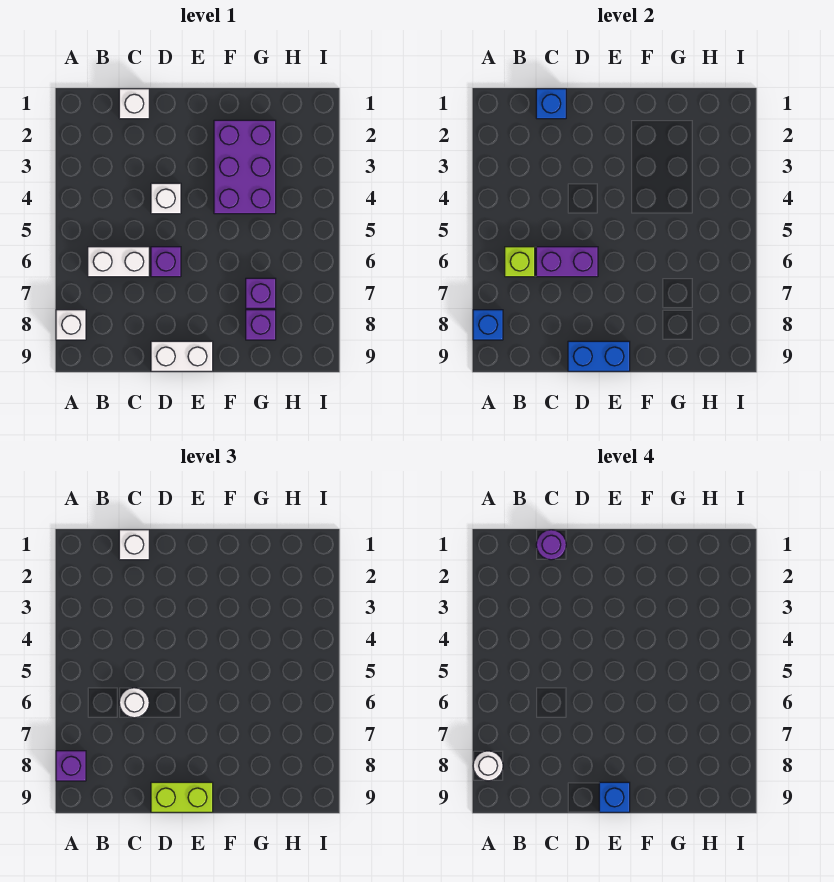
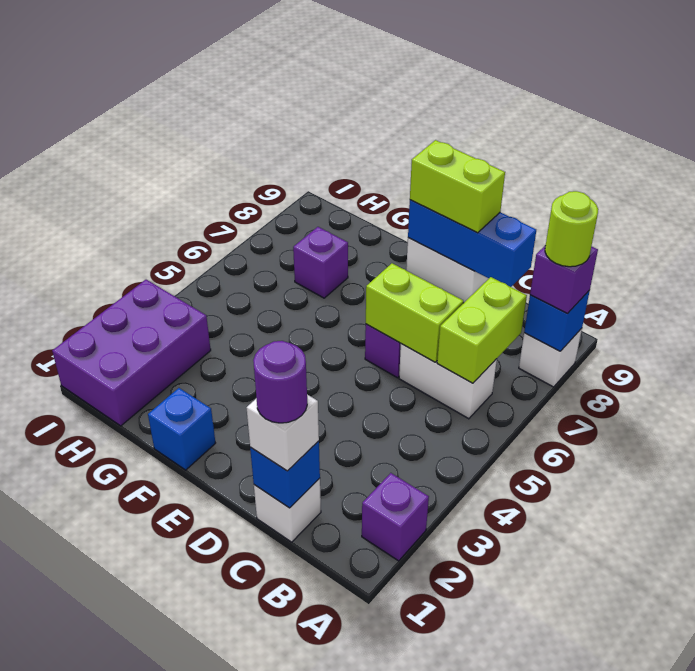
white round brick A8 level 4 -> lime round brick A8 level 4
lime brick B6 level 2 -> lime brick B6:B7 level 2
purple brick C6:D6 level 2 -> lime brick C6:D6 level 2
white round brick C6 level 3 -> none
white brick D4 level 1 -> none
blue brick D9:E9 level 2 -> blue brick C9:E9 level 2
blue brick E9 level 4 -> blue brick F1 level 1
purple brick F2:G4 level 1 -> purple brick H1:I3 level 1
purple brick G8 level 1 -> purple brick A2 level 1

